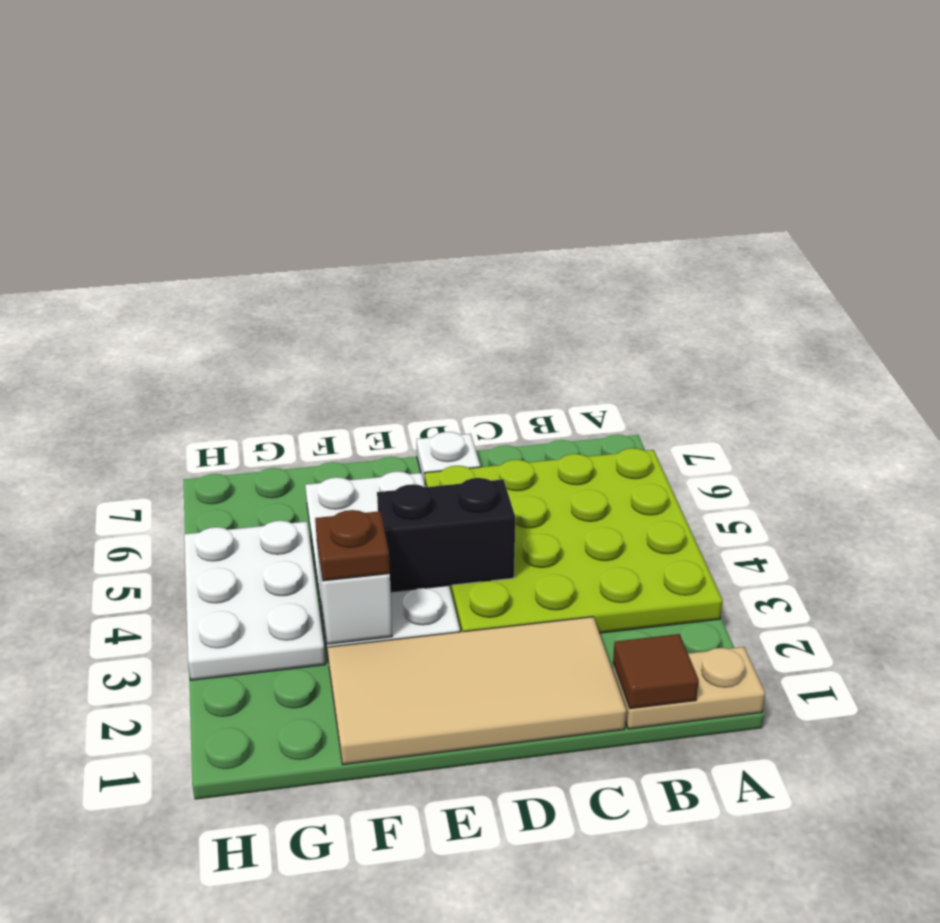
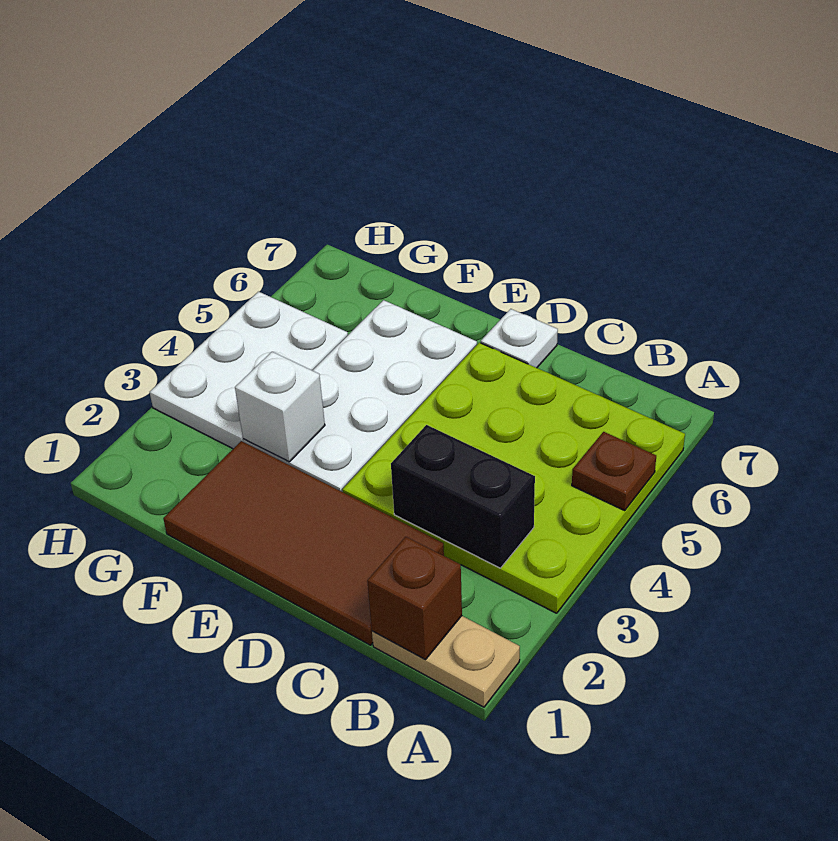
brown tile B1 level 2 -> brown brick B1 level 2
tan tile C1:F2 level 1 -> brown tile C1:F2 level 1
black brick D4:E4 level 2 -> black brick B3:C3 level 2
brown plate F3 level 3 -> brown plate A5 level 2

